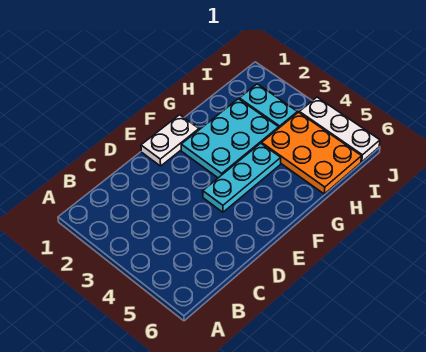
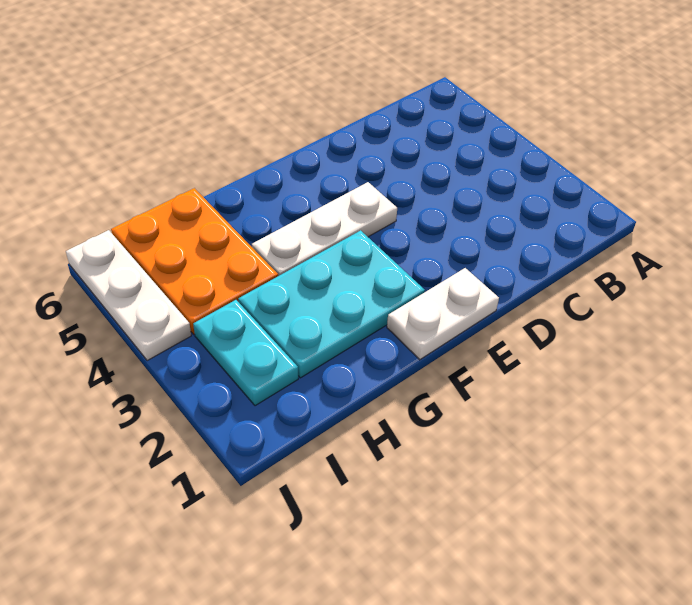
cyan plate E4:G4 level 1 -> white plate E4:G4 level 1

